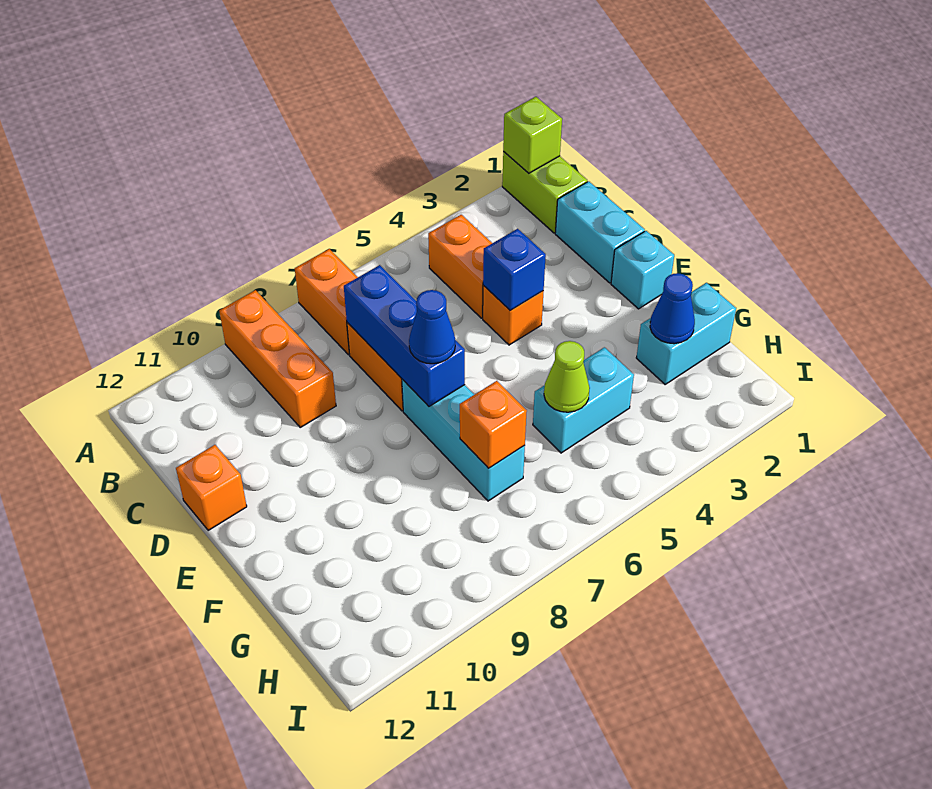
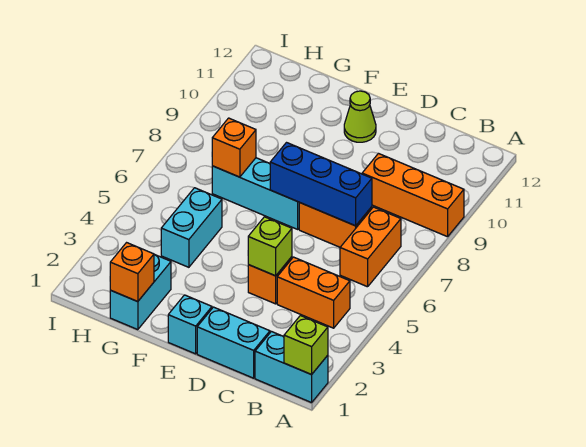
lime brick A1:B1 level 1 -> cyan brick A1:B1 level 1
orange brick A7:B7 level 1 -> orange brick B6:B7 level 1
blue brick D4 level 2 -> lime brick D4 level 2
orange brick D12 level 1 -> orange brick G1 level 2
blue cone E7 level 3 -> none
blue cone G2 level 2 -> none
lime cone G5 level 2 -> lime cone E11 level 1

